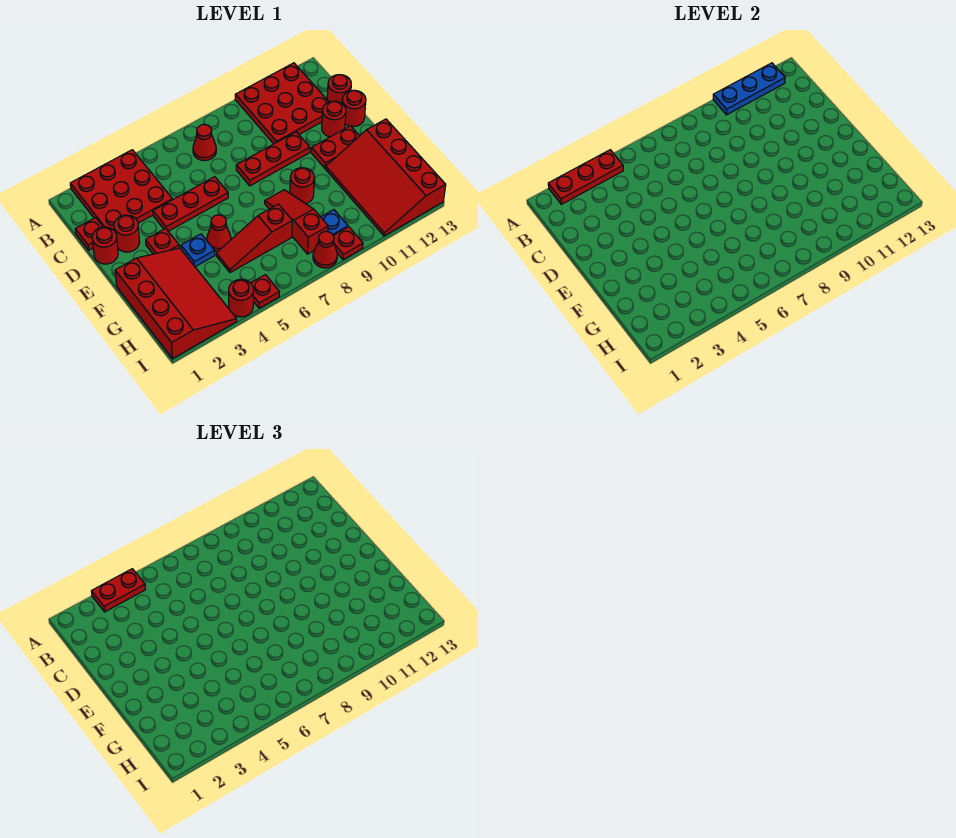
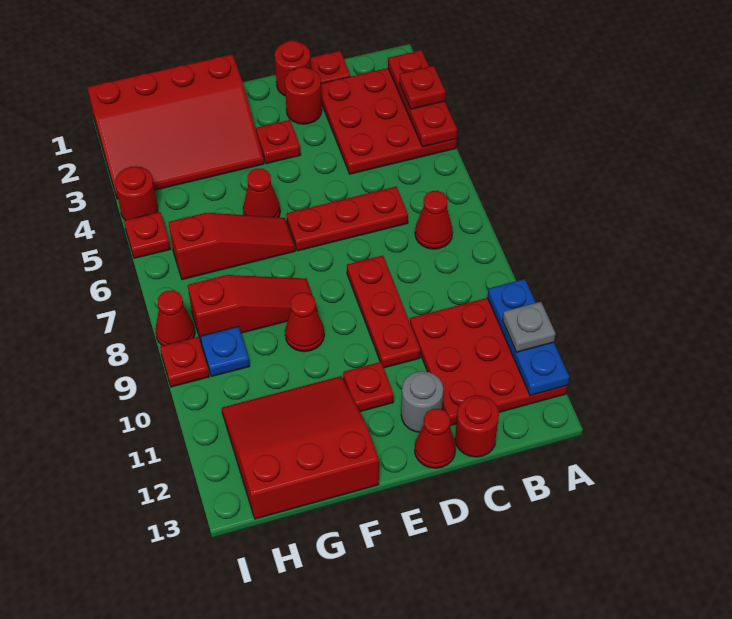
red plate A3:A4 level 3 -> red plate A3 level 3
none -> grey plate A11 level 3
red plate D4:D6 level 1 -> red plate C6:E6 level 1
red round brick D12 level 1 -> grey round brick D12 level 1
red round brick D13 level 1 -> red cone D13 level 1
red plate E11:E12 level 1 -> red plate E11 level 1
blue plate F4 level 1 -> none
red round brick F9 level 1 -> red cone F9 level 1
red slope F11:I13 level 1 top 13 -> red slope F11:H13 level 1 top 13
red slope G5:G7 level 1 top 7 -> red slope F6:H6 level 1 top H

